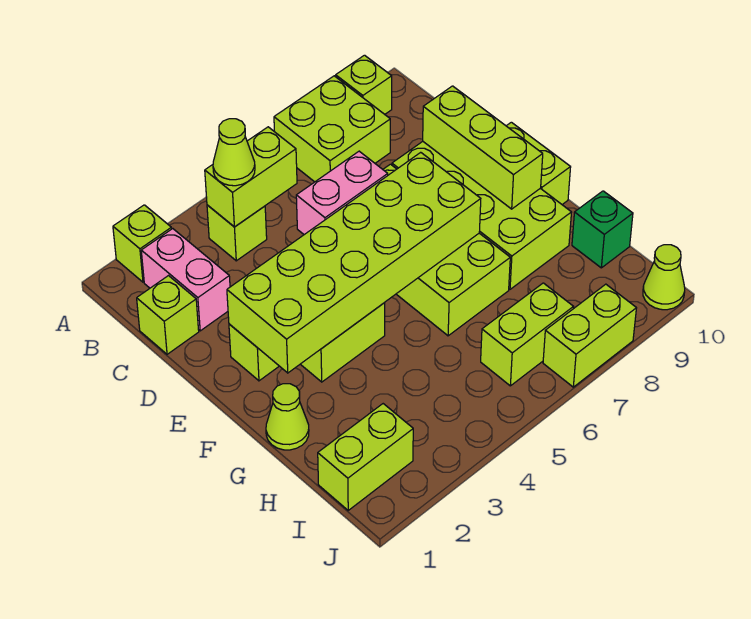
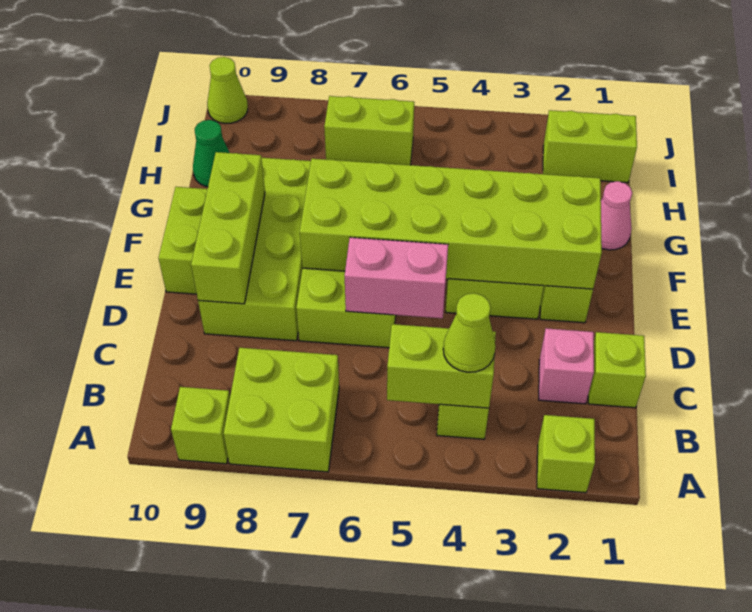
pink brick B2:C2 level 1 -> pink brick C2 level 1
lime cone G1 level 1 -> pink cone G1 level 1
green brick H10 level 1 -> green cone H10 level 1
lime brick J7:J8 level 1 -> none

